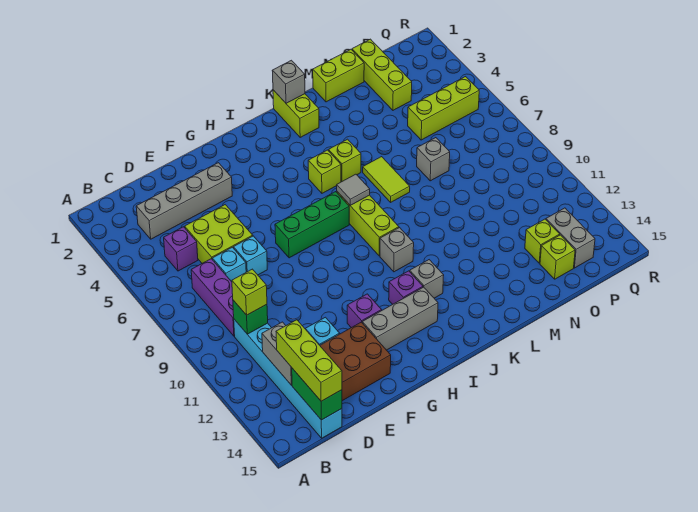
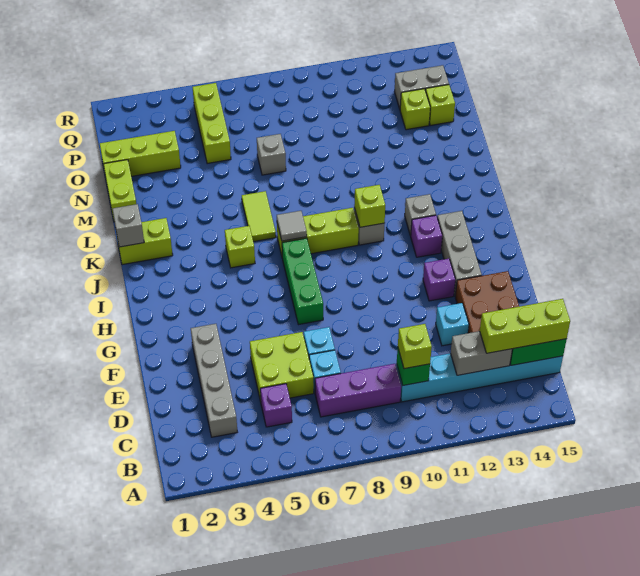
lime brick K5 level 1 -> lime brick J10 level 2
lime tile L6:L7 level 1 -> lime tile K6:L6 level 1

